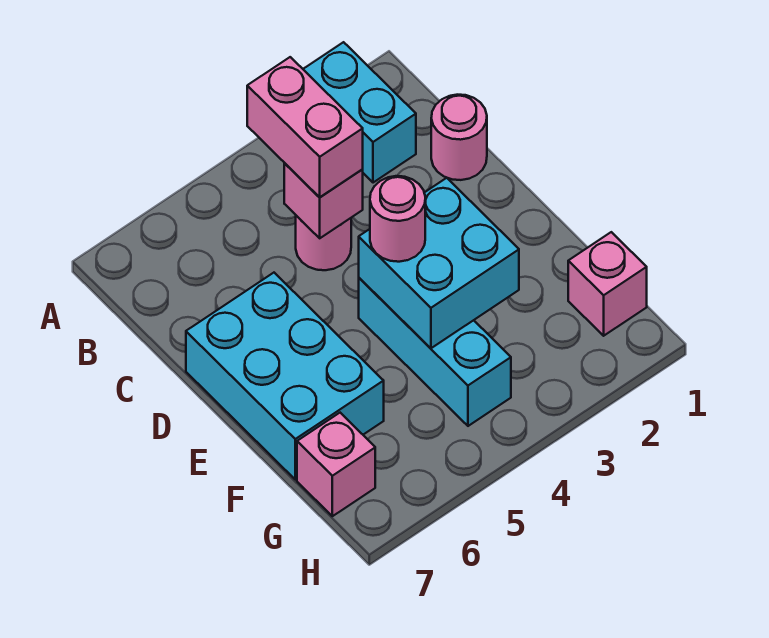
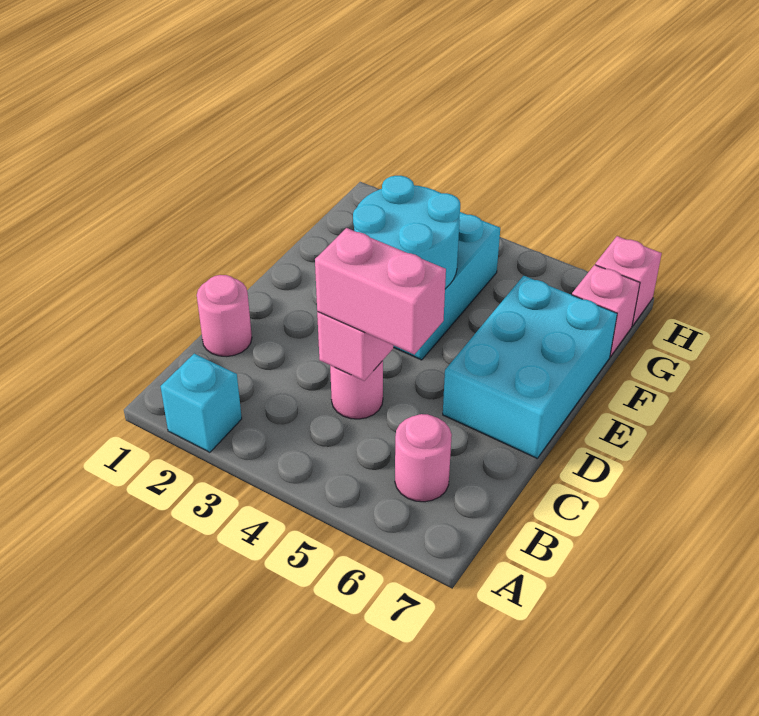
cyan brick A2:B2 level 1 -> cyan brick A2 level 1
pink brick B4:C4 level 3 -> pink brick C4:C5 level 3
cyan brick E3:F4 level 2 -> cyan round brick E3:F4 level 2
pink round brick E4 level 3 -> pink round brick B6 level 1
pink brick G1 level 1 -> pink brick H7 level 1

